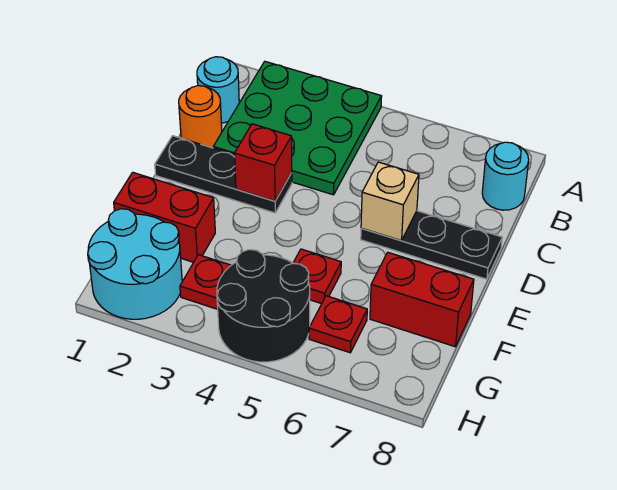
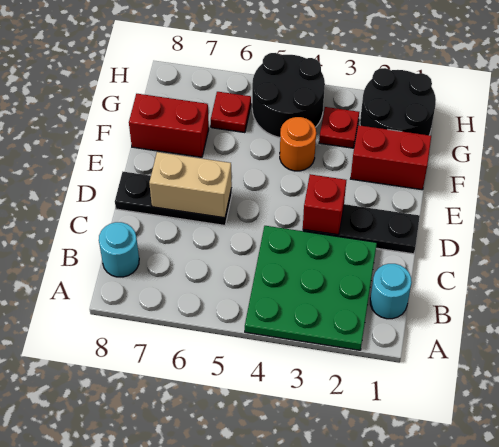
orange round brick C1 level 1 -> orange round brick F4 level 1
tan brick D6 level 2 -> tan brick D6:D7 level 2
red plate F5 level 1 -> none
cyan round brick G1:H2 level 1 -> black round brick G1:H2 level 1

